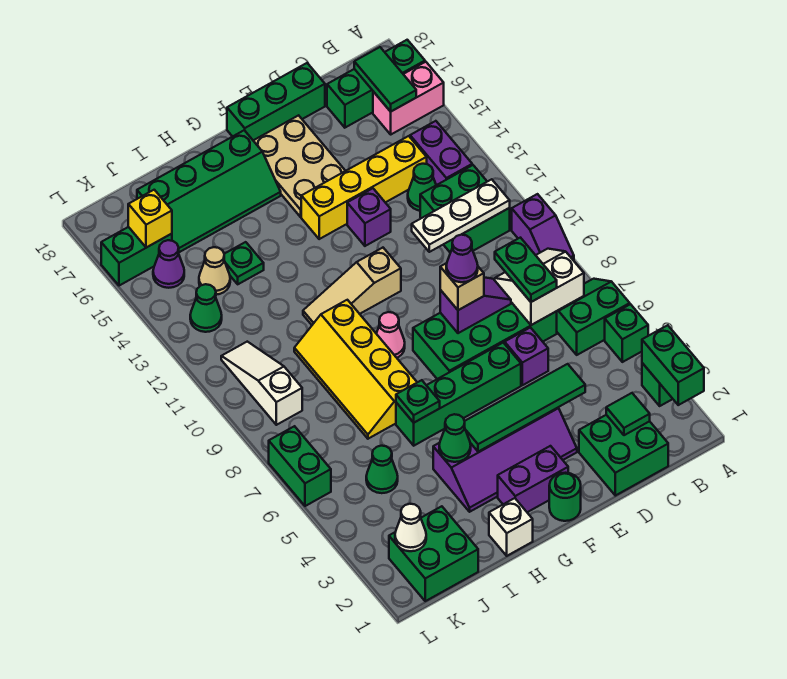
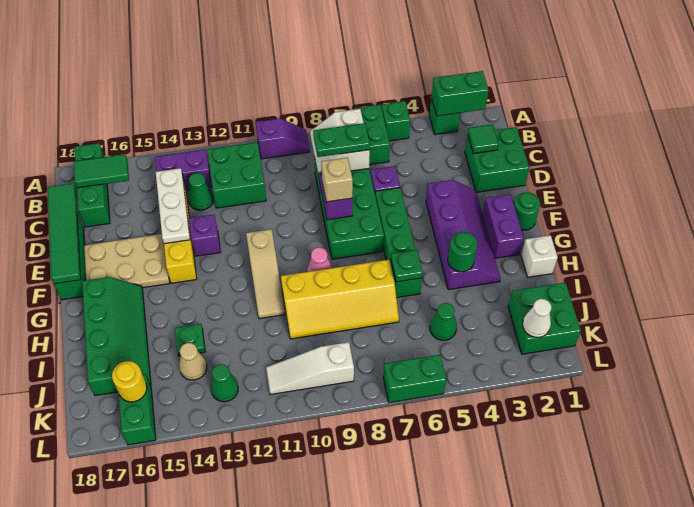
pink brick A16:B16 level 1 -> none
white plate B11:D11 level 2 -> white plate C14:E14 level 2
green tile D4:G4 level 2 -> green tile C18:F18 level 2
purple cone E8 level 4 -> none
green cone H4 level 2 -> green round brick H4 level 2
purple cone K15 level 1 -> none
yellow brick K16 level 2 -> yellow round brick K16 level 2

